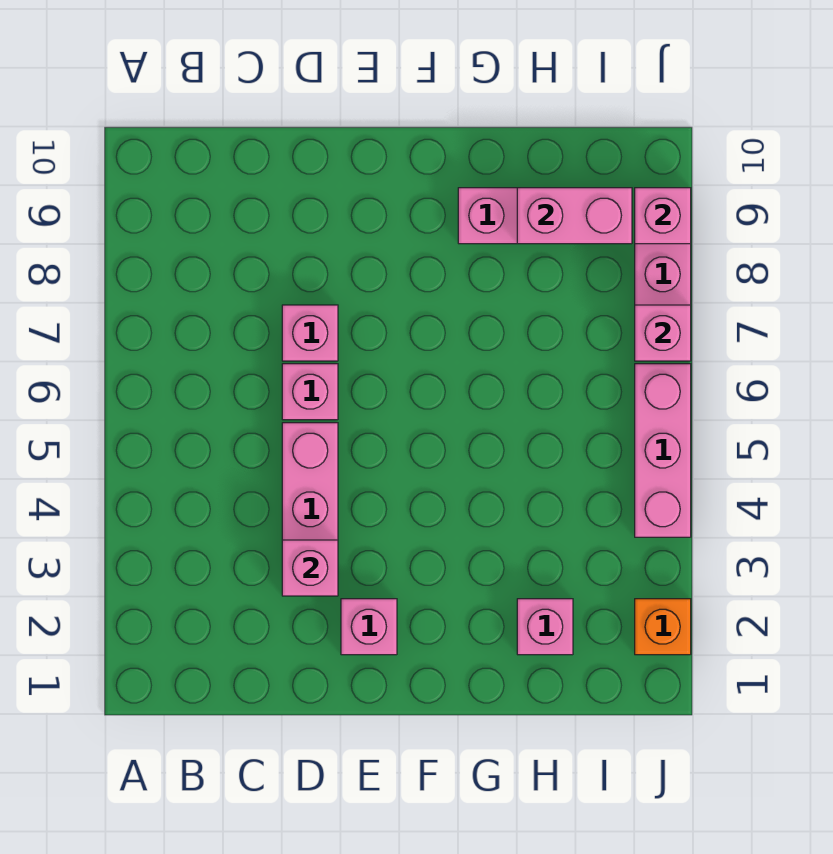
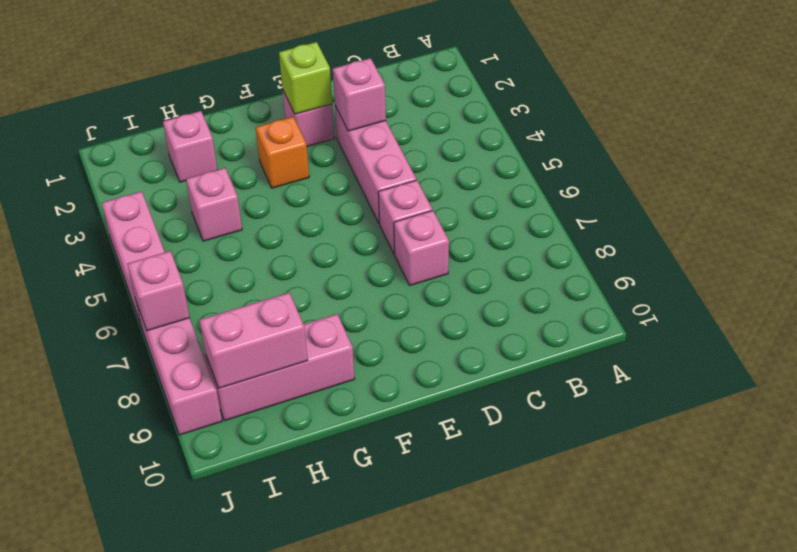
none -> lime brick E2 level 2
orange brick J2 level 1 -> orange brick F3 level 1
pink brick J9 level 2 -> pink brick H4 level 1

